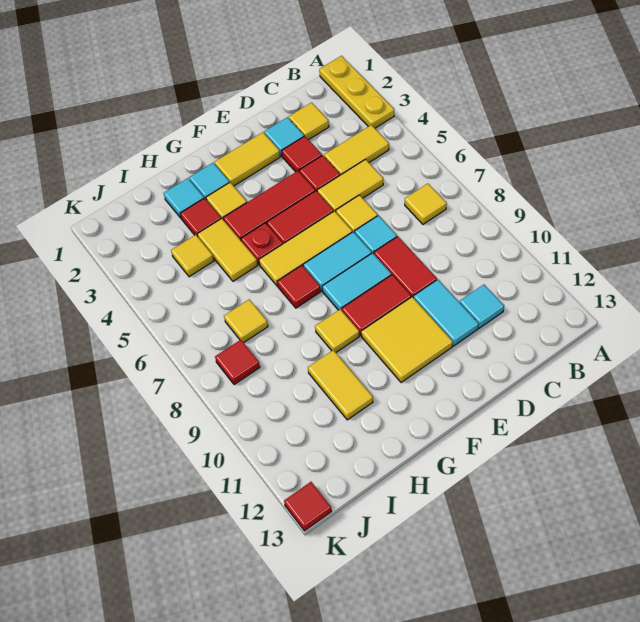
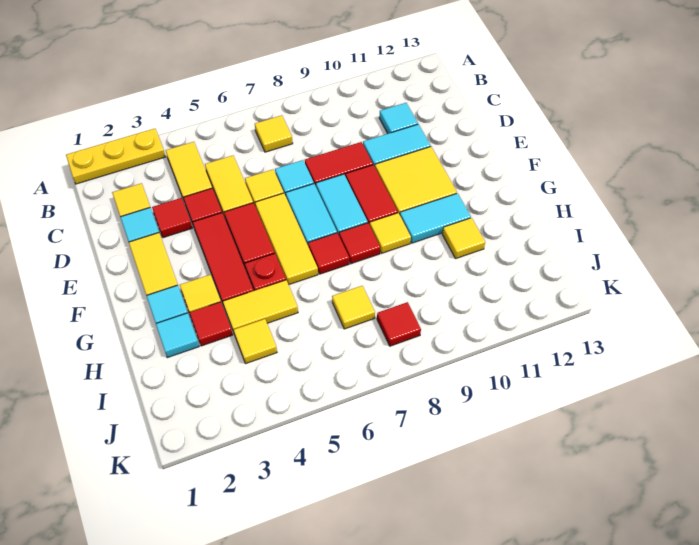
none -> cyan tile G10:G11 level 1
yellow tile H10:H11 level 1 -> yellow tile H11 level 1
red tile K13 level 1 -> red tile G8 level 1

